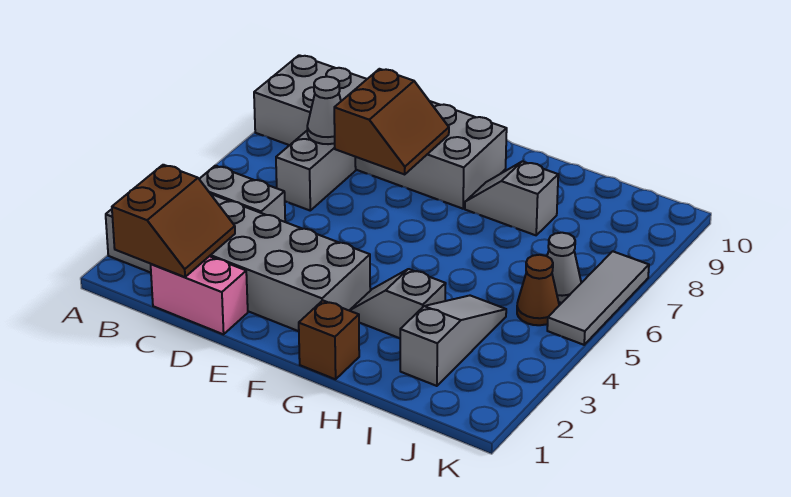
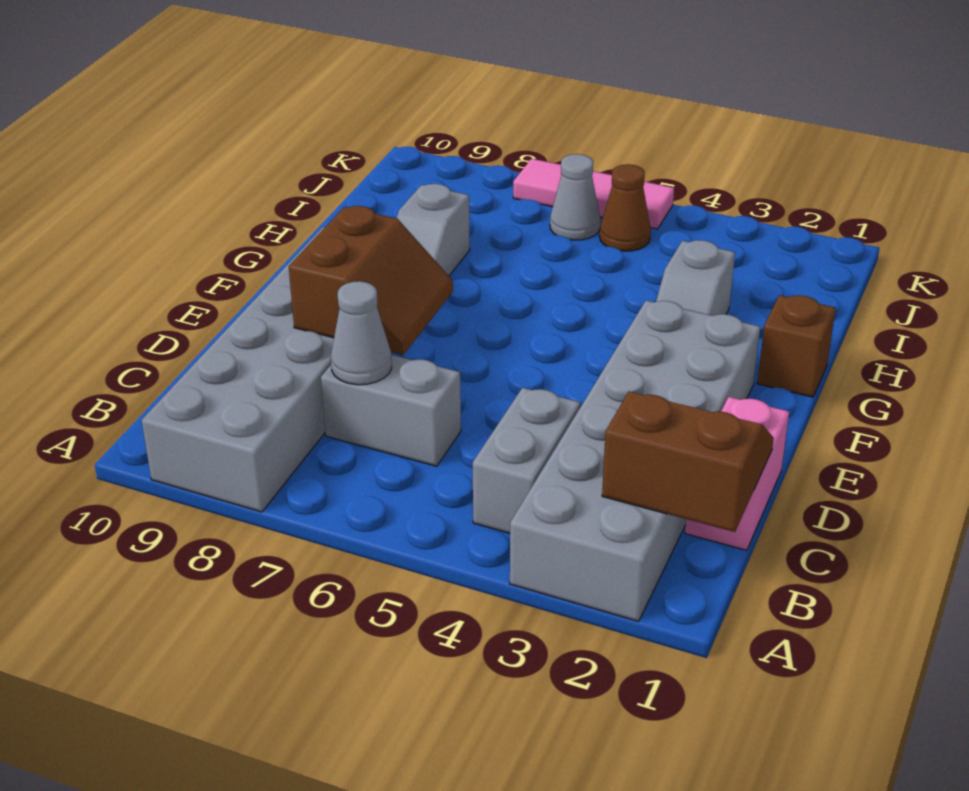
brown slope D7:E8 level 2 top D -> brown slope D7:E8 level 2 top 8
grey slope I2:I4 level 1 top 2 -> none
grey tile K5:K7 level 1 -> pink tile K5:K7 level 1

